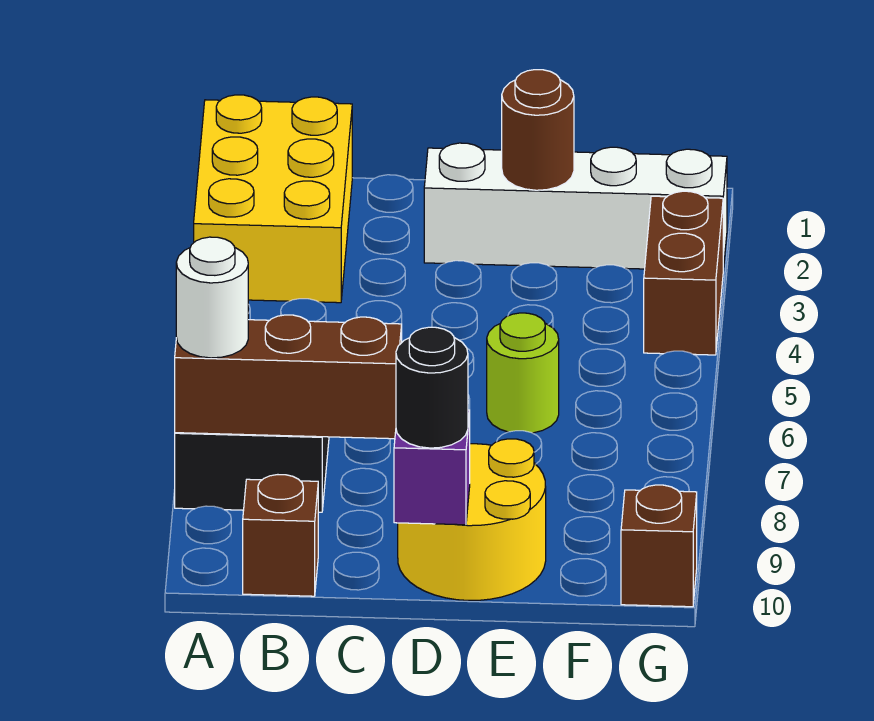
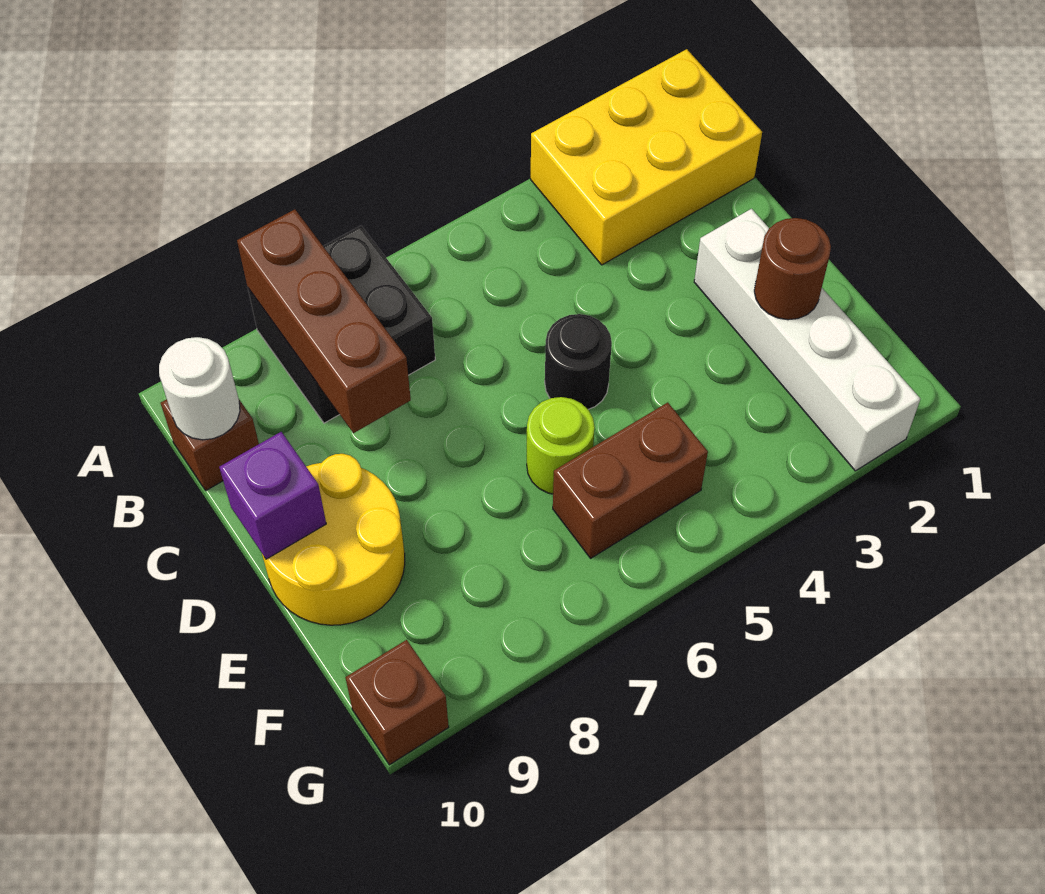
white round brick A8 level 3 -> white round brick B10 level 2
black round brick D10 level 3 -> black round brick D5 level 1
brown brick G3:G4 level 1 -> brown brick F5:F6 level 1

